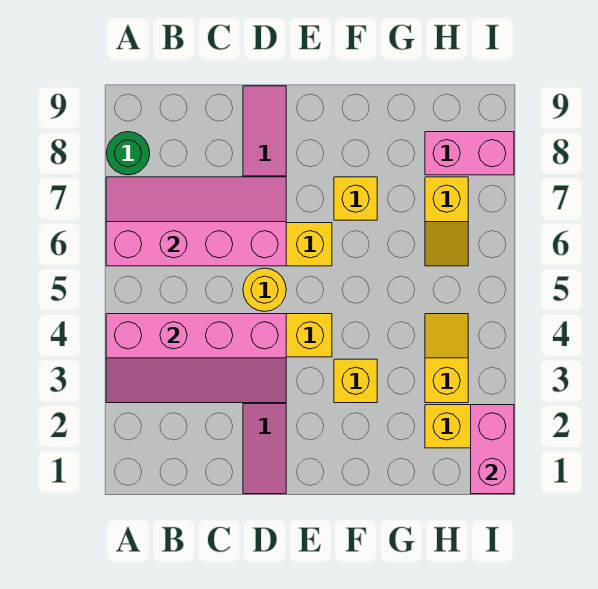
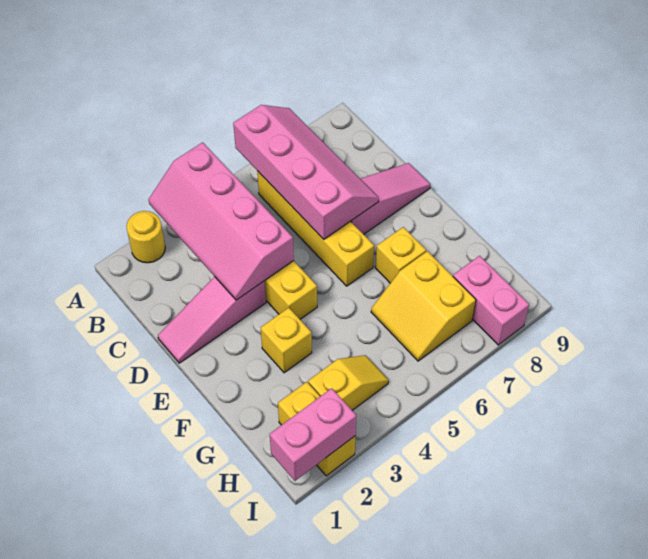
green round brick A8 level 1 -> none
yellow round brick D5 level 1 -> yellow round brick A2 level 1
yellow slope H6:H7 level 1 top 7 -> yellow slope G6:H7 level 1 top 7

